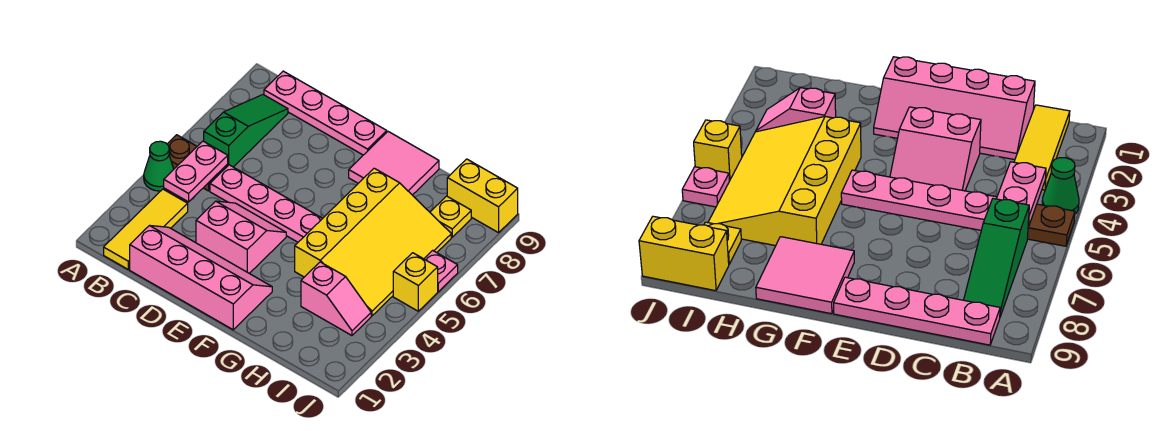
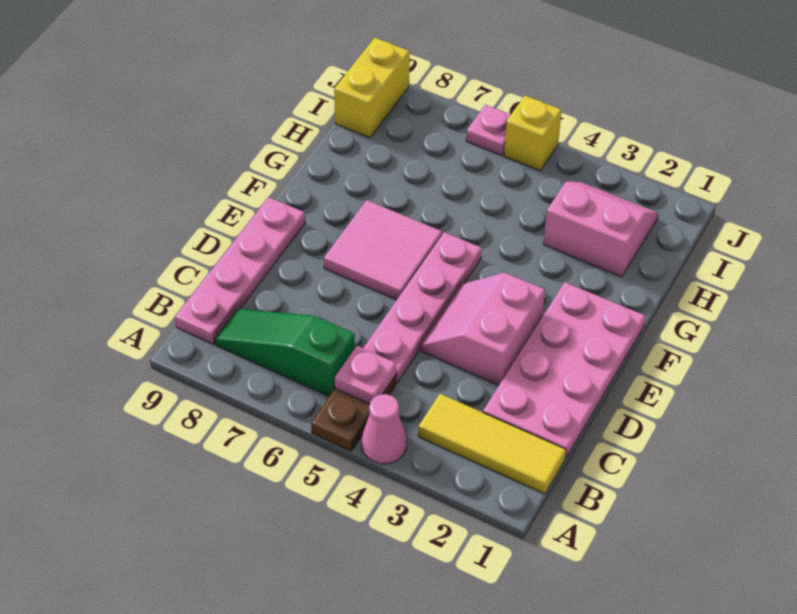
green cone A4 level 1 -> pink cone A4 level 1
pink plate B4:B5 level 2 -> pink plate B5 level 2
pink slope C1:F2 level 1 top 1 -> pink plate C1:F2 level 1
pink tile F8:G9 level 1 -> pink tile E6:F7 level 1
yellow slope G4:I7 level 1 top G -> none
pink slope H3:I3 level 1 top H -> pink slope H2:I3 level 1 top H
yellow plate I8 level 1 -> none

